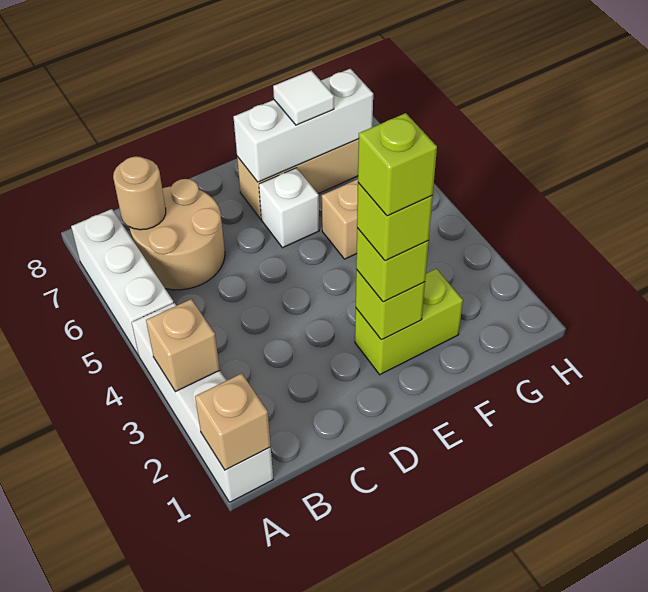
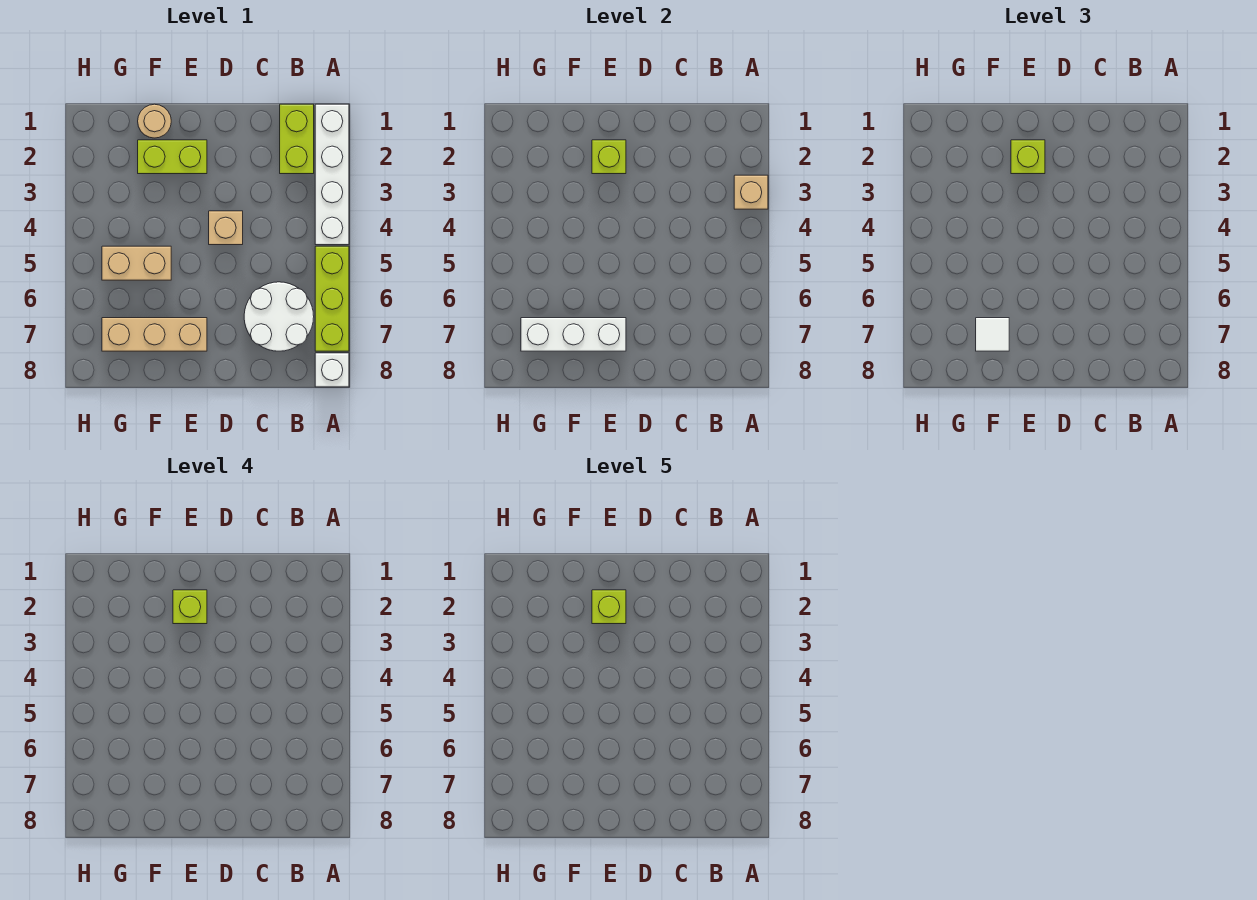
tan brick A1 level 2 -> tan brick D4 level 1
white brick A5:A7 level 1 -> lime brick A5:A7 level 1
none -> lime brick B1:B2 level 1
tan round brick B6:C7 level 1 -> white round brick B6:C7 level 1
tan round brick B7 level 2 -> tan round brick F1 level 1
white brick E6 level 1 -> white brick A8 level 1

